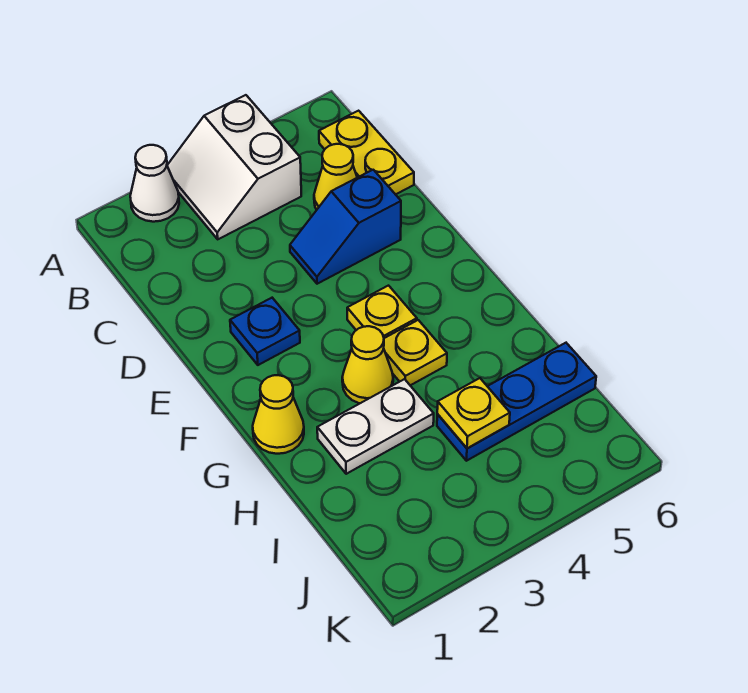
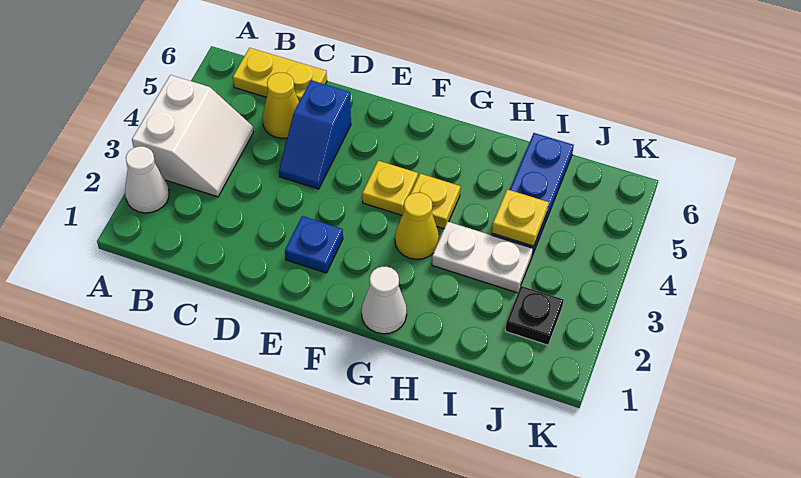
white slope A3:B4 level 1 top 4 -> white slope A3:B4 level 1 top A
yellow cone G1 level 1 -> white cone G1 level 1
white plate H2:H3 level 1 -> white plate H3:I3 level 1
none -> black plate J2 level 1

